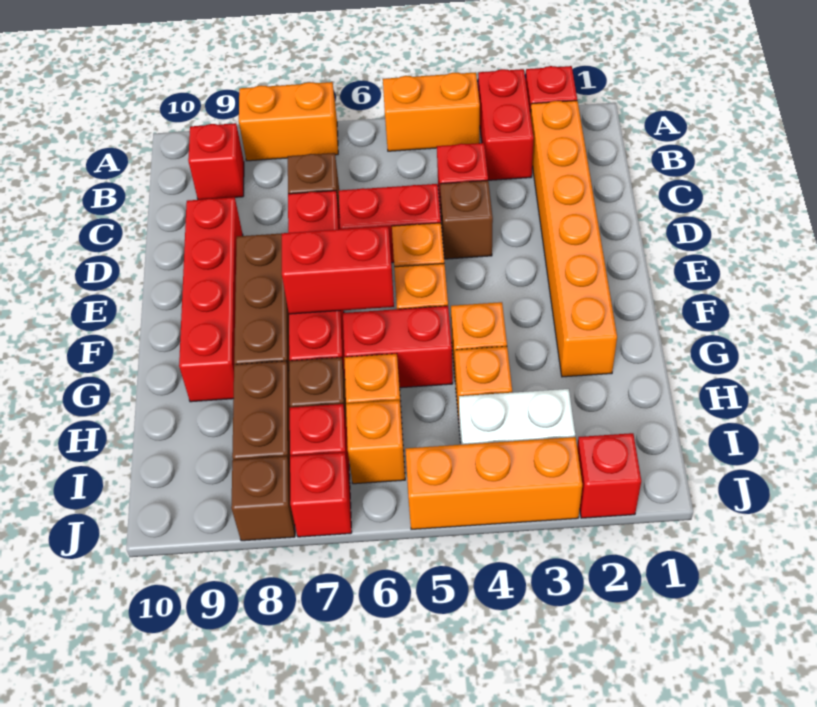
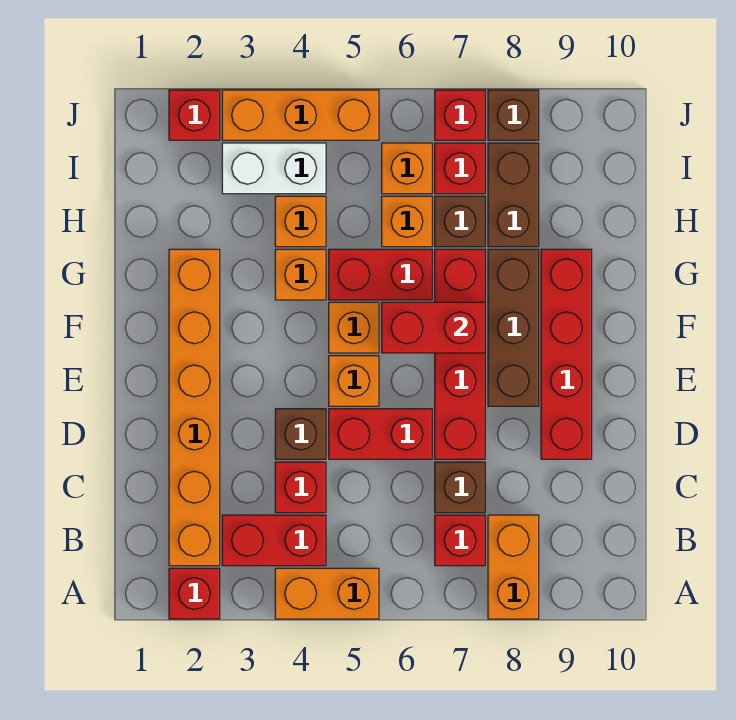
red brick A3:B3 level 1 -> red brick B3:B4 level 1
orange brick A7:A8 level 1 -> orange brick A8:B8 level 1
red brick B9 level 1 -> red brick B7 level 1

